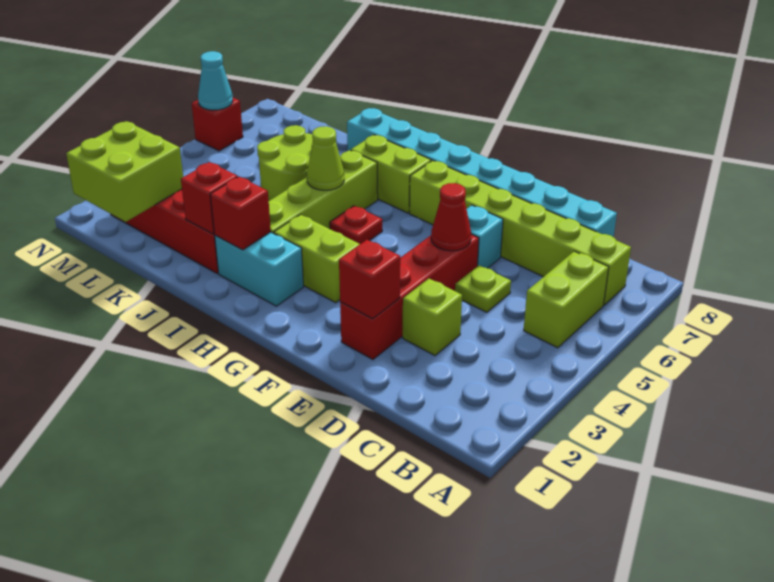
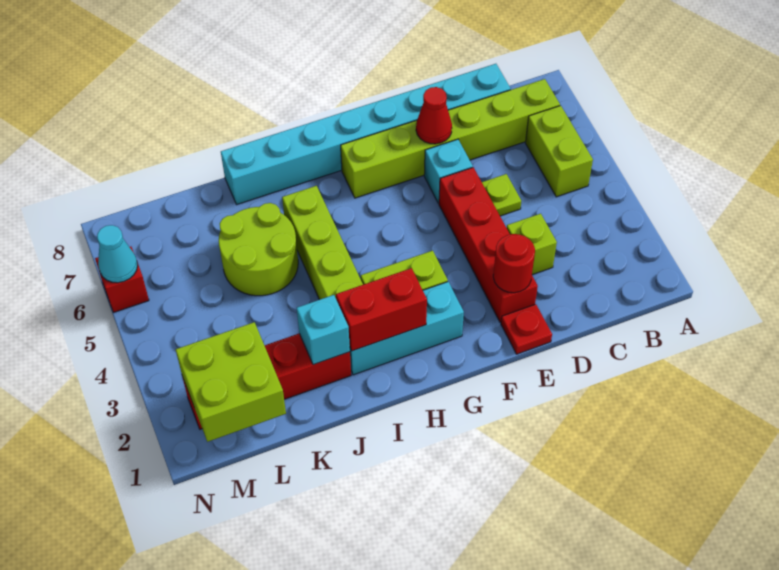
red brick E2 level 2 -> red round brick E2 level 2
red cone E5 level 2 -> red cone E7 level 2
cyan brick H2:I2 level 1 -> cyan brick G2:I2 level 1
red plate H5 level 1 -> red plate E1 level 1
lime brick H7:I7 level 1 -> none
red brick I2 level 2 -> red brick H2:I2 level 2
lime cone I5 level 2 -> none
red brick J2 level 2 -> cyan brick J2 level 2

